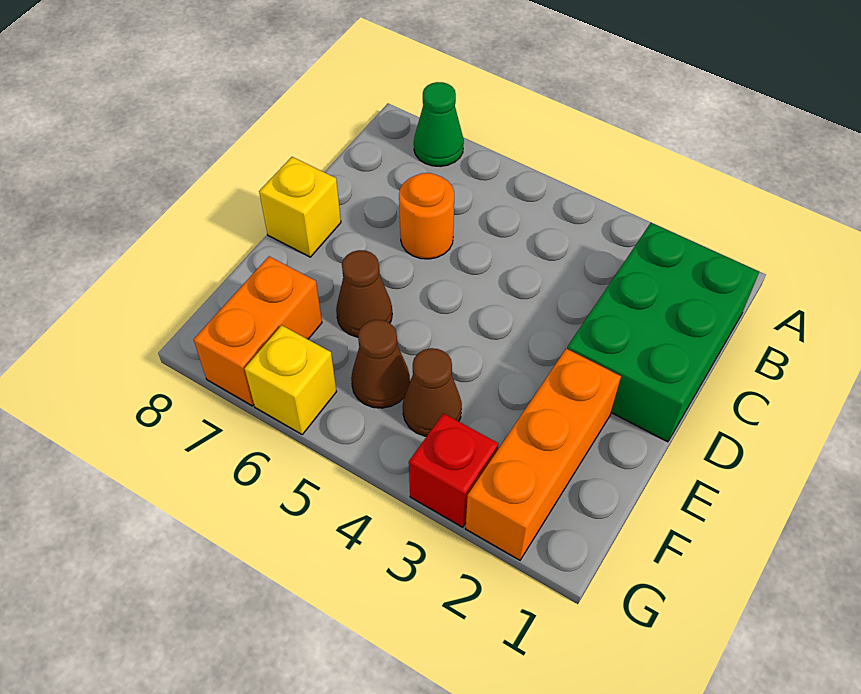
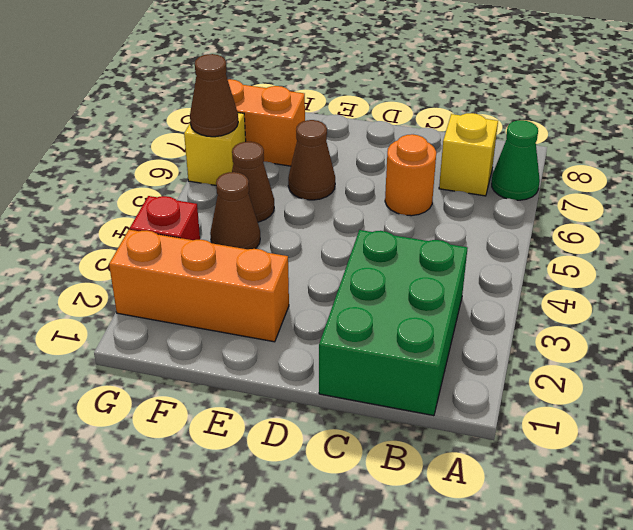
green brick B1:D2 level 1 -> green brick B1:C3 level 1
yellow brick D8 level 1 -> yellow brick B7 level 1
none -> brown cone G6 level 2

